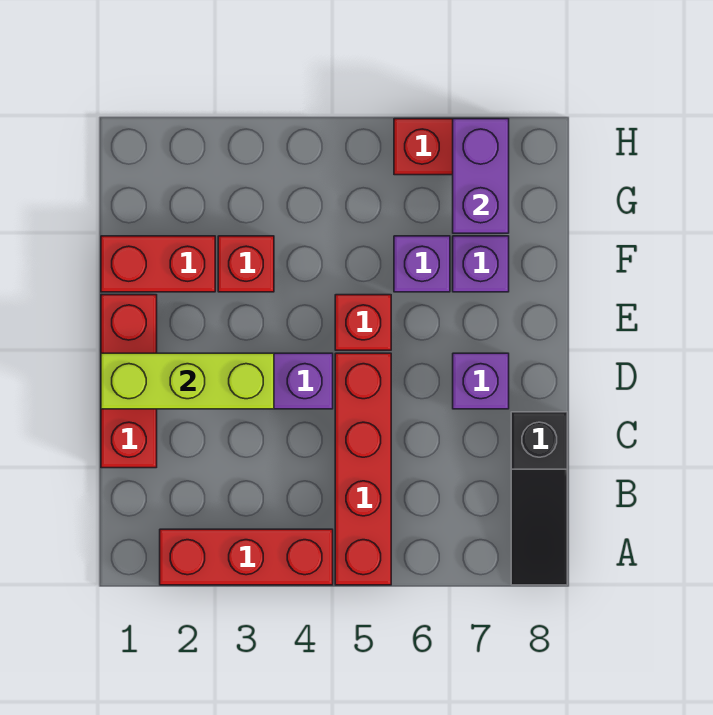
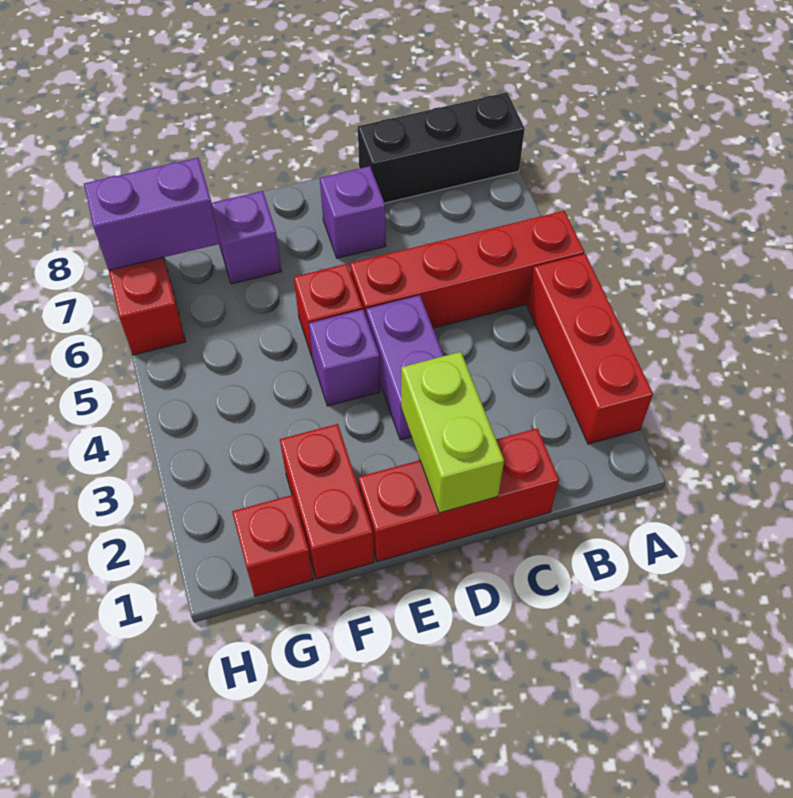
black slope A8:C8 level 1 top C -> black brick A8:C8 level 1
lime brick D1:D3 level 2 -> lime brick D1:D2 level 2
red brick F3 level 1 -> red brick G1 level 1
purple brick F6 level 1 -> purple brick E4 level 1

